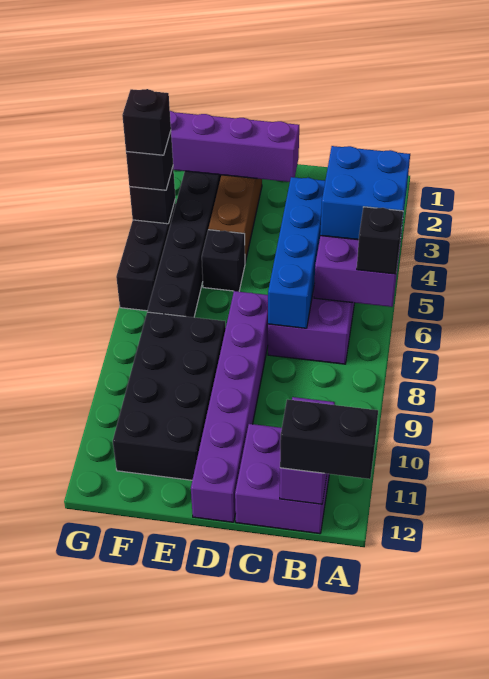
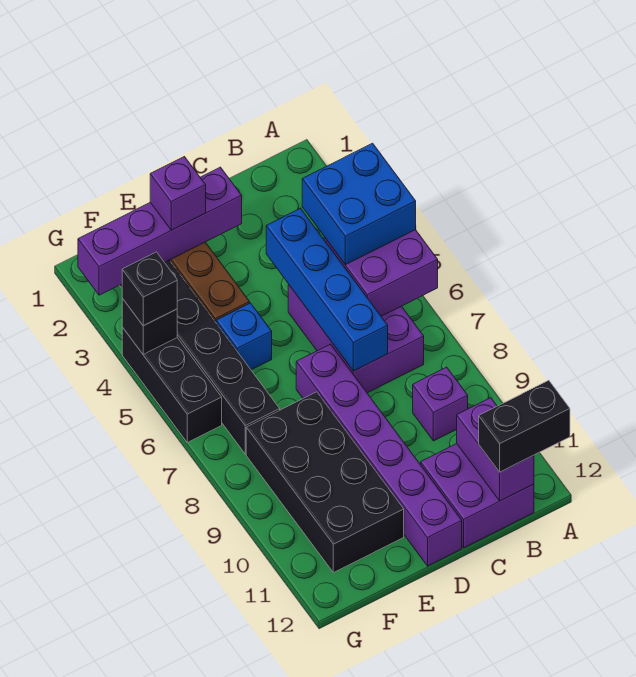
black brick A6 level 3 -> none
none -> purple brick B9 level 1
none -> purple brick E2 level 3
black brick E5 level 1 -> blue brick E5 level 1
black brick G4 level 4 -> none

